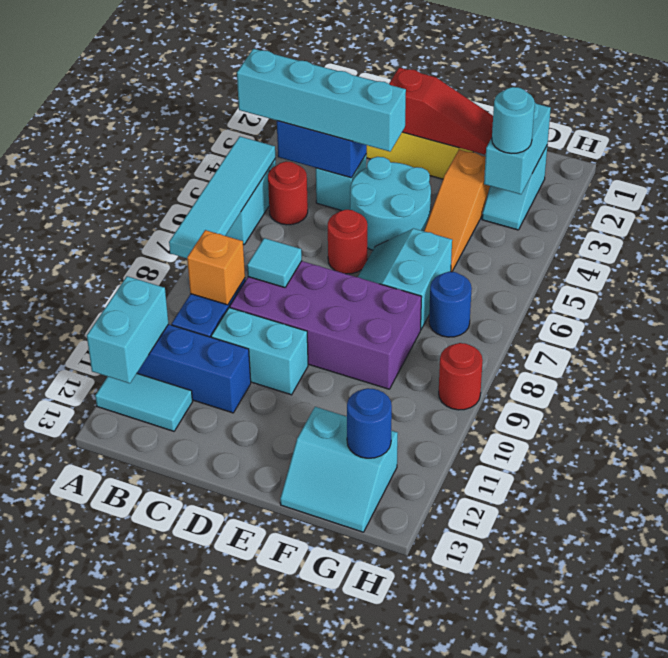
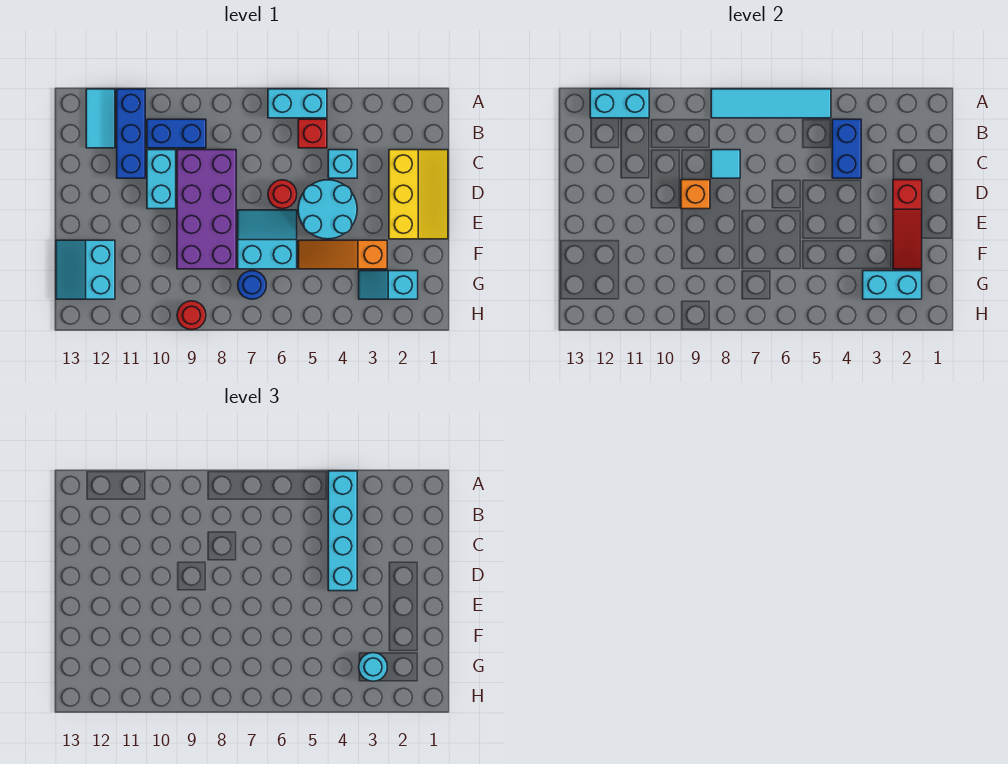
red round brick B5 level 1 -> red brick B5 level 1
orange brick B9 level 2 -> orange brick D9 level 2
blue round brick G12 level 2 -> none

